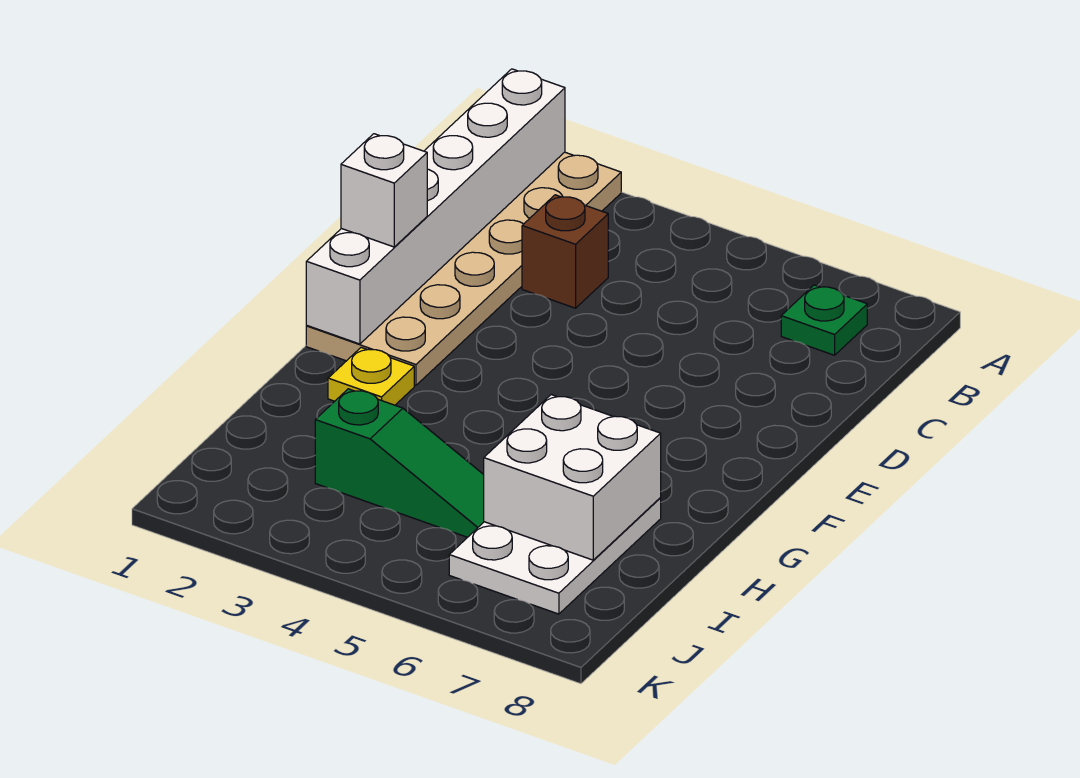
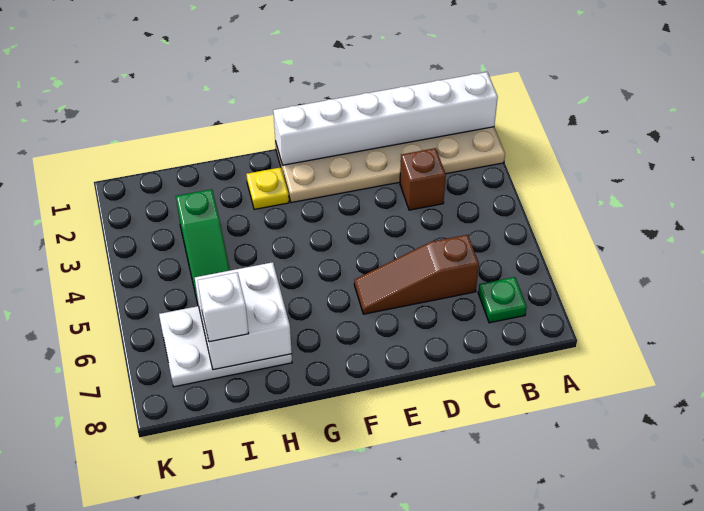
none -> brown slope C6:E6 level 1 top C
white brick E1 level 3 -> white brick I7 level 3

